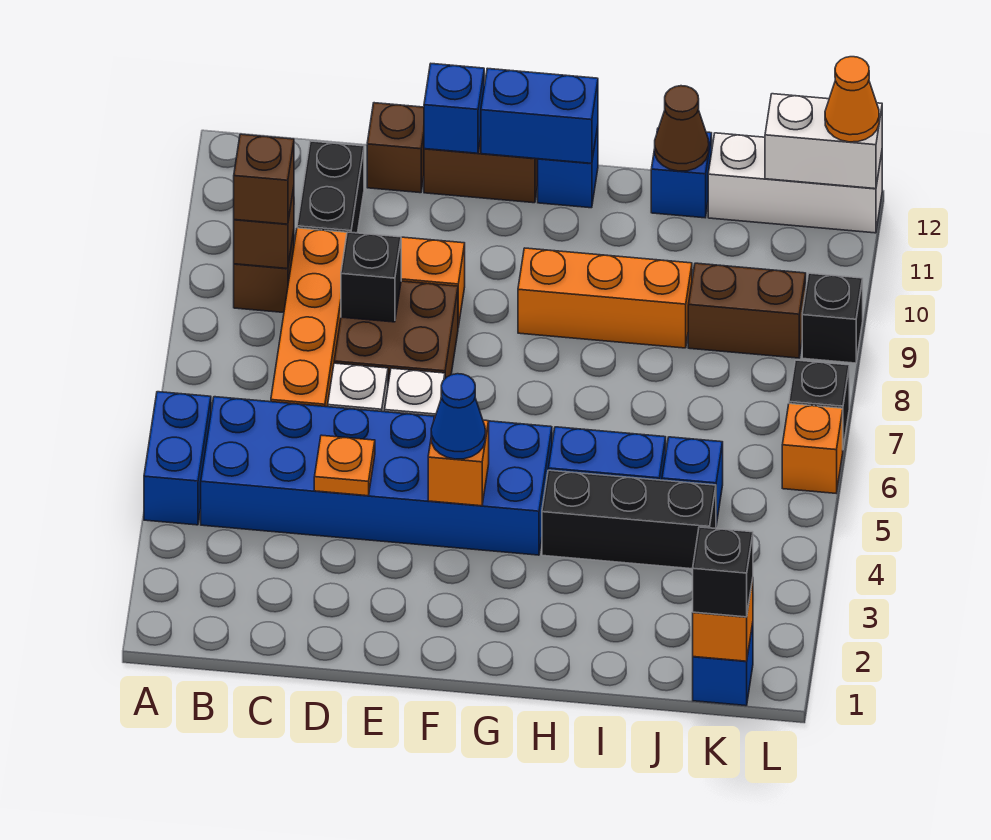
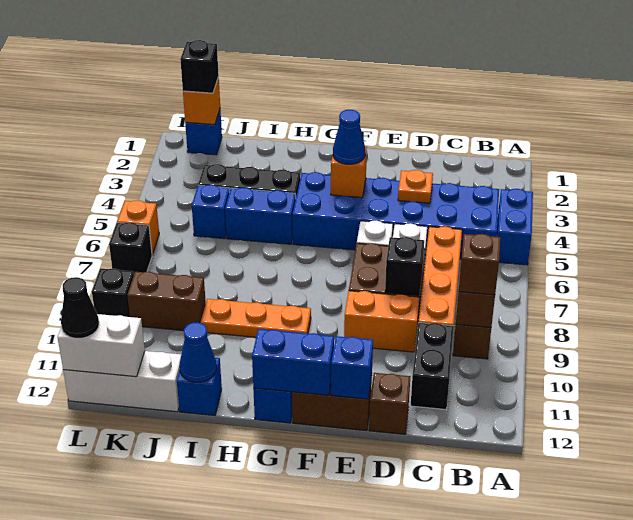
orange brick G9:I9 level 1 -> orange plate G9:I9 level 1
brown cone I12 level 2 -> blue cone I12 level 2
orange cone L12 level 3 -> black cone L12 level 3

